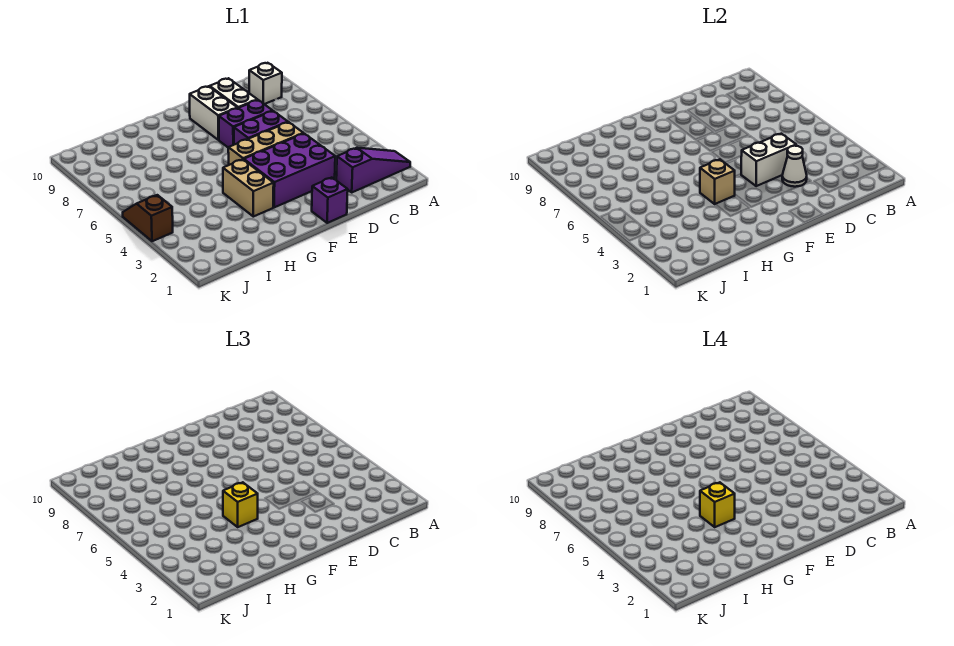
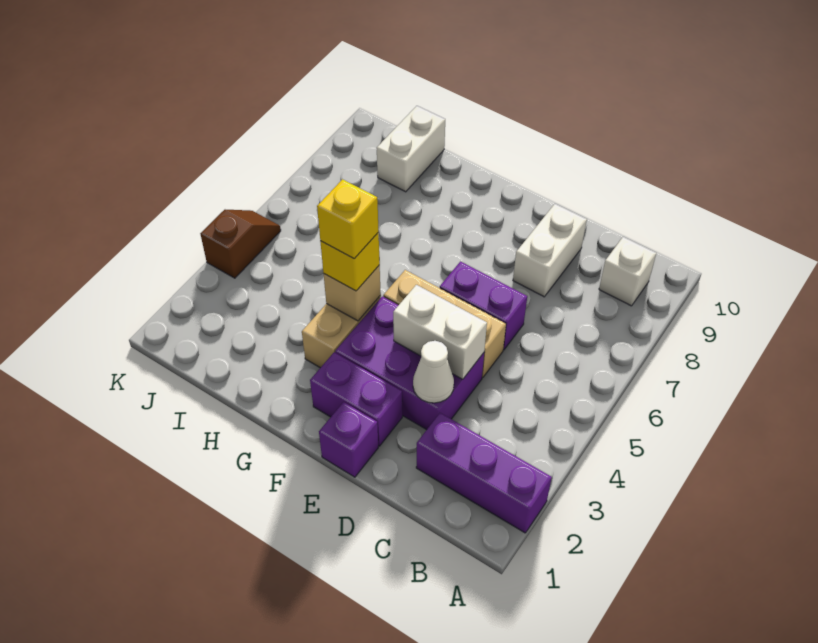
purple slope A2:C2 level 1 top C -> purple brick A2:C2 level 1
purple brick D7:E7 level 1 -> purple brick E2:F2 level 1
white brick E8:E9 level 1 -> white brick I9:I10 level 1

